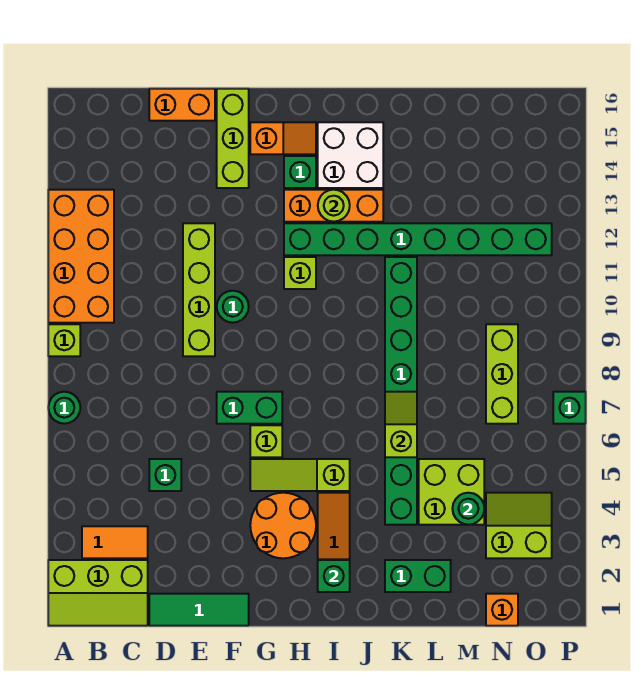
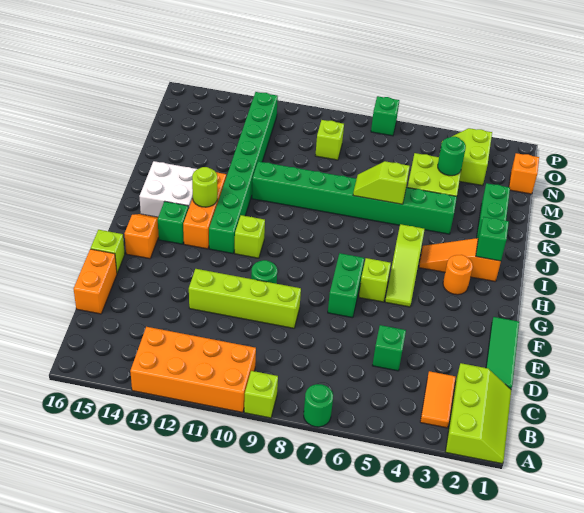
lime brick F14:F16 level 1 -> lime brick F16 level 1
orange round brick G3:H4 level 1 -> orange round brick H3 level 1
lime brick N7:N9 level 1 -> lime brick N9 level 1

